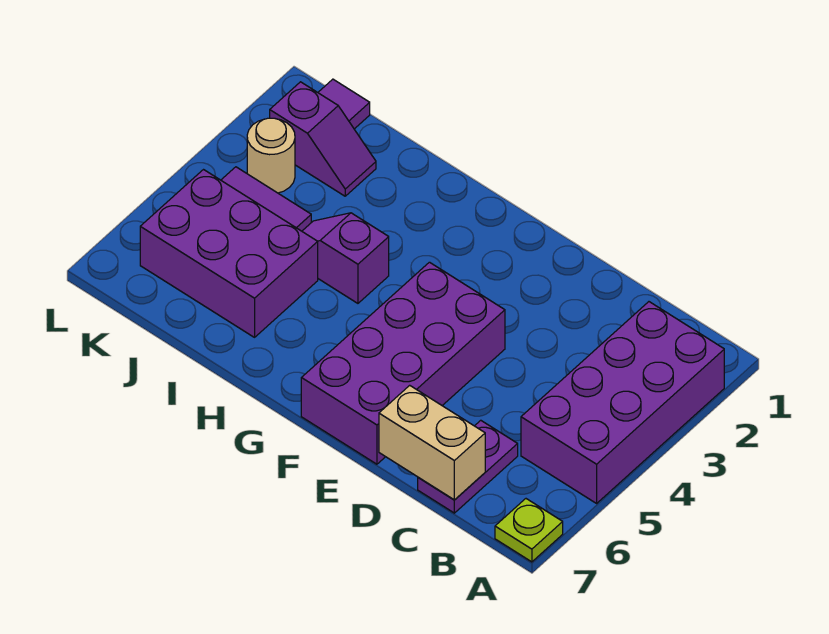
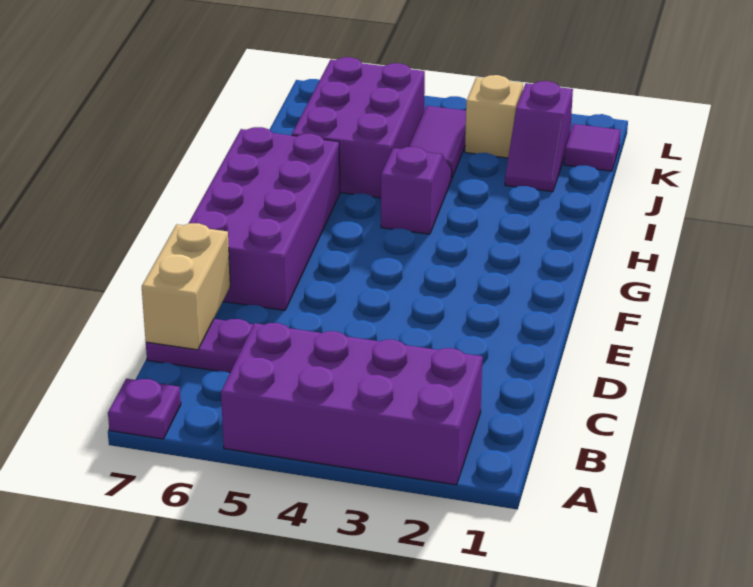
lime plate A7 level 1 -> purple plate A7 level 1
purple brick E4:F7 level 1 -> purple brick E6:H7 level 1
tan round brick K3 level 1 -> tan brick K3 level 1

